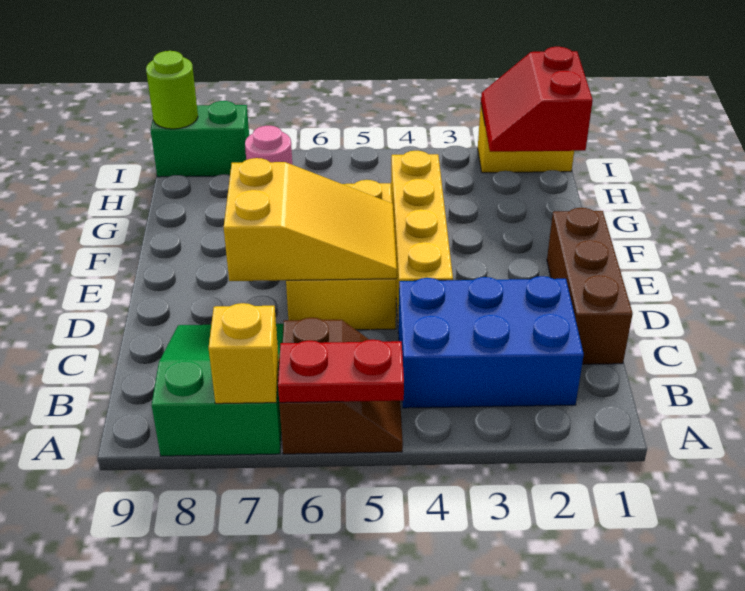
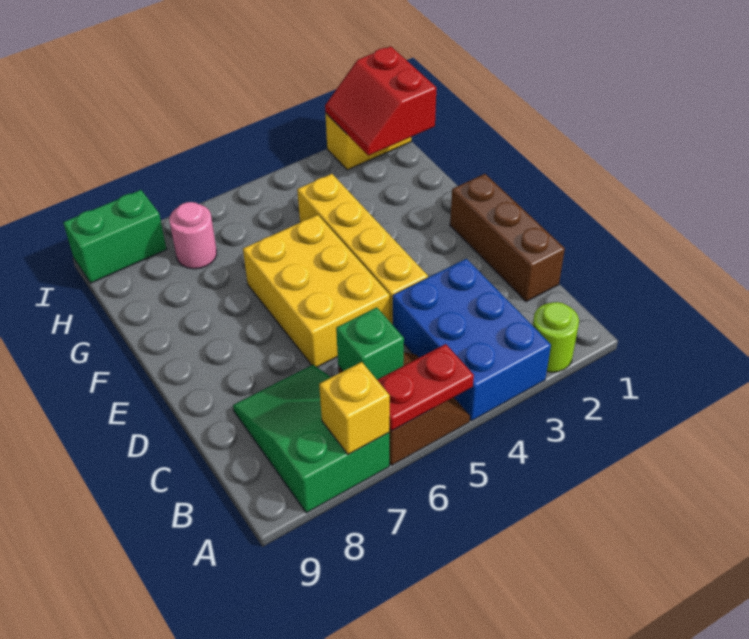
blue brick B2:C4 level 1 -> blue brick A3:C4 level 1
none -> green brick B6 level 2
yellow slope D5:E7 level 2 top 7 -> none
lime round brick I9 level 2 -> lime round brick A2 level 1

